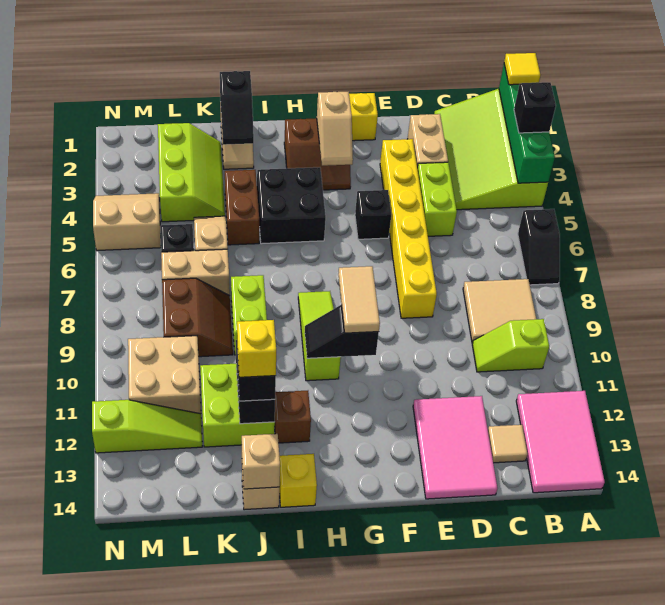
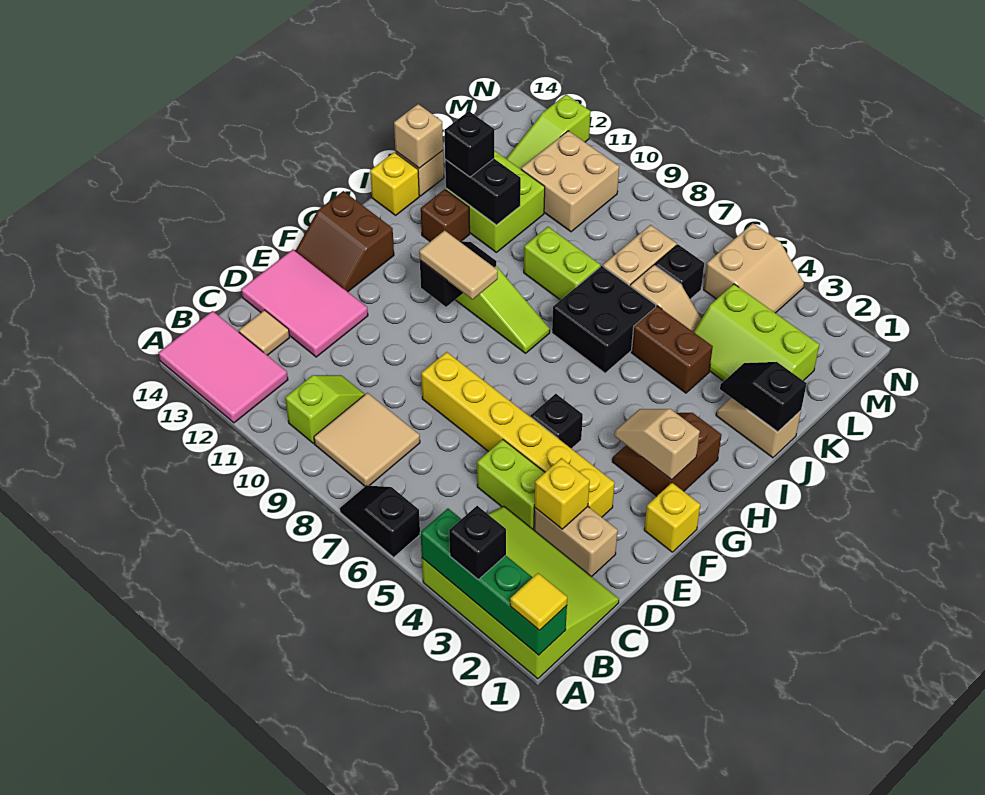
black brick H4:I5 level 1 -> black brick I6:J7 level 1
yellow brick J12 level 4 -> yellow brick D3 level 2
brown slope K8:L9 level 1 top L -> brown slope F13:G14 level 1 top G

